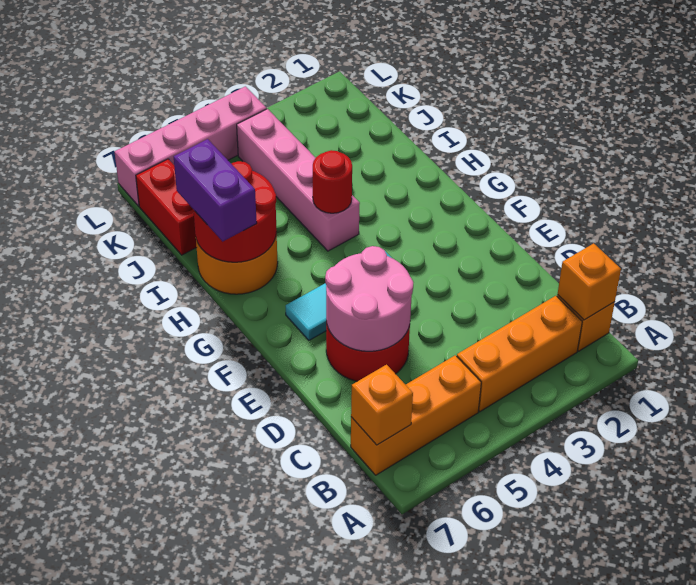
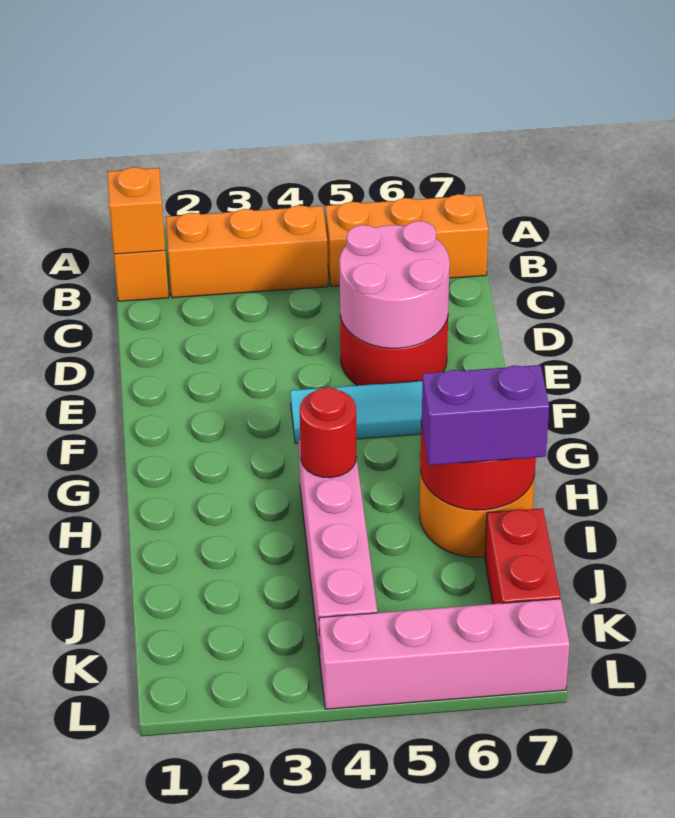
orange brick B7 level 2 -> none
purple brick H7:I7 level 3 -> purple brick I6:I7 level 3

